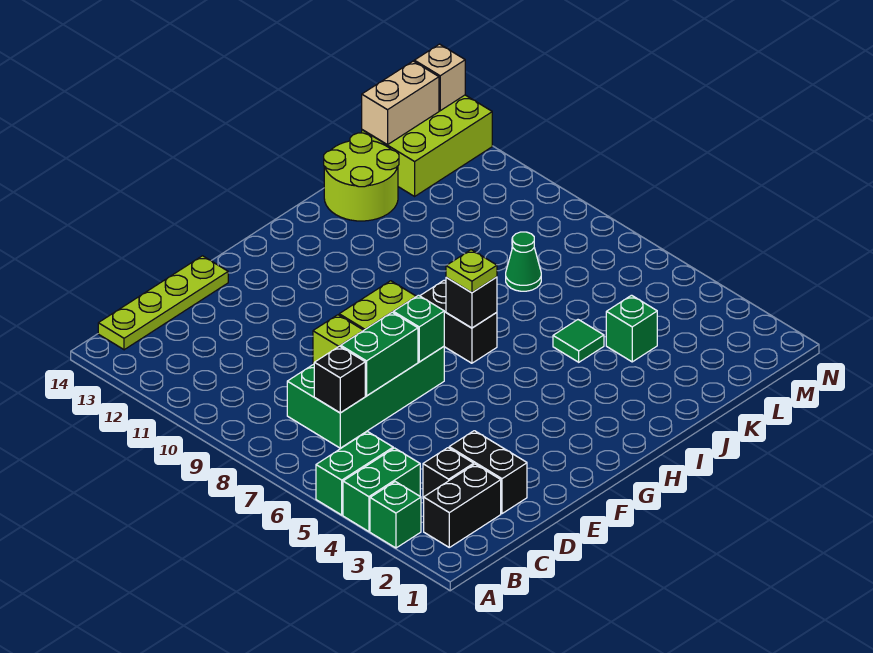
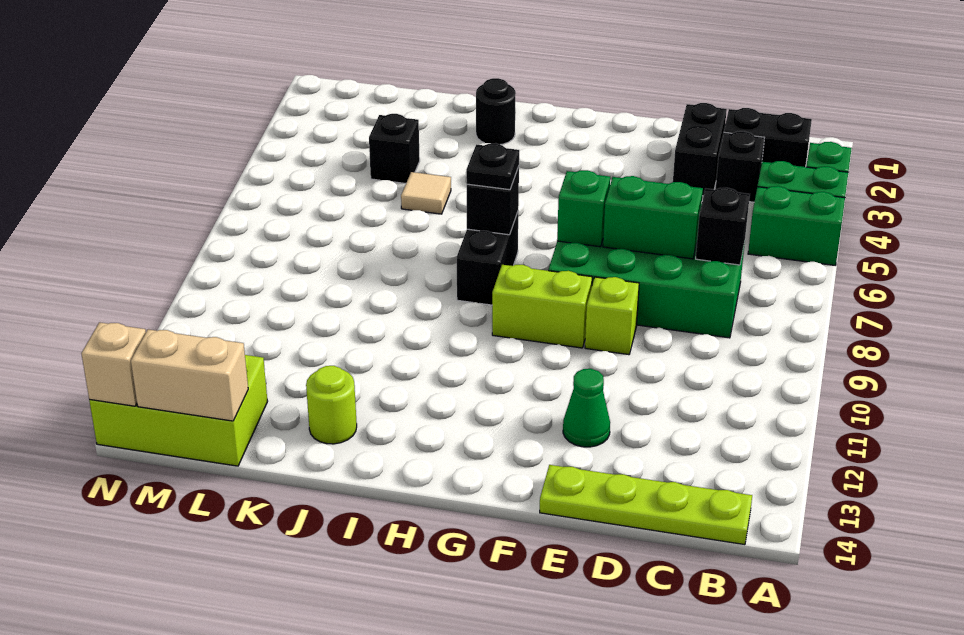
lime plate H7 level 3 -> black plate H7 level 3
none -> black round brick I2 level 1
green tile J5 level 1 -> tan tile J5 level 1
lime round brick J13:K14 level 1 -> lime round brick J13 level 1
green brick K4 level 1 -> black brick K4 level 1
green cone K8 level 1 -> green cone E12 level 1

